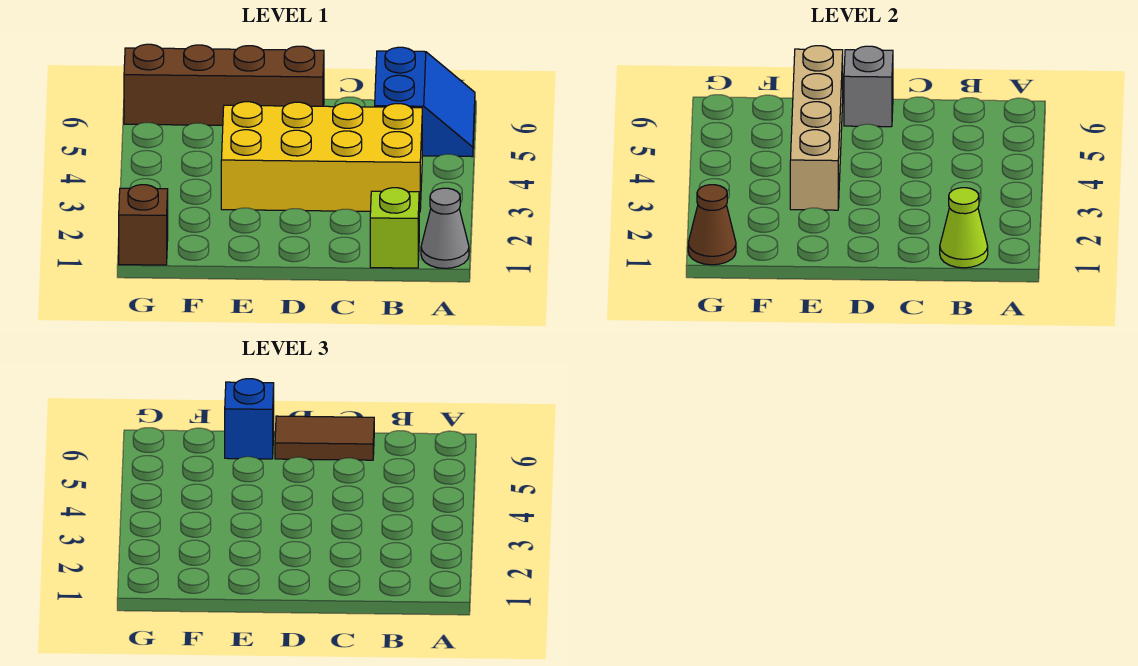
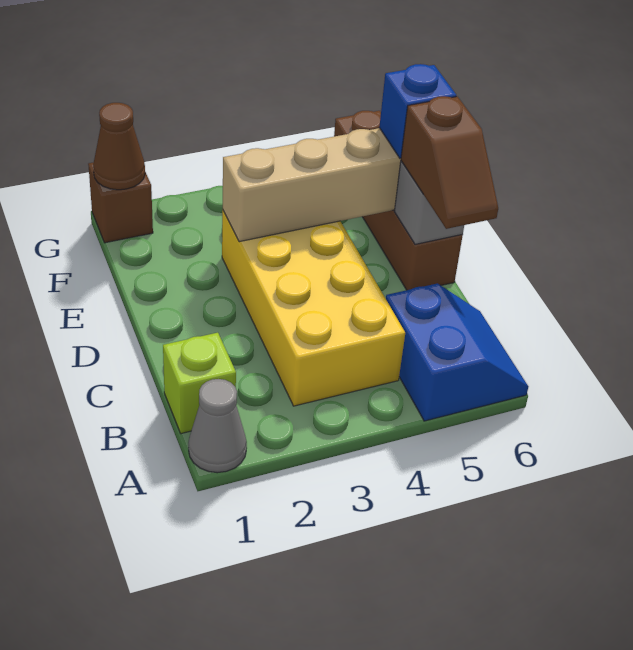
blue slope A5:B6 level 1 top B -> blue slope A5:B6 level 1 top 5
lime cone B1 level 2 -> none
brown tile C6:D6 level 3 -> brown slope C6:D6 level 3 top D

